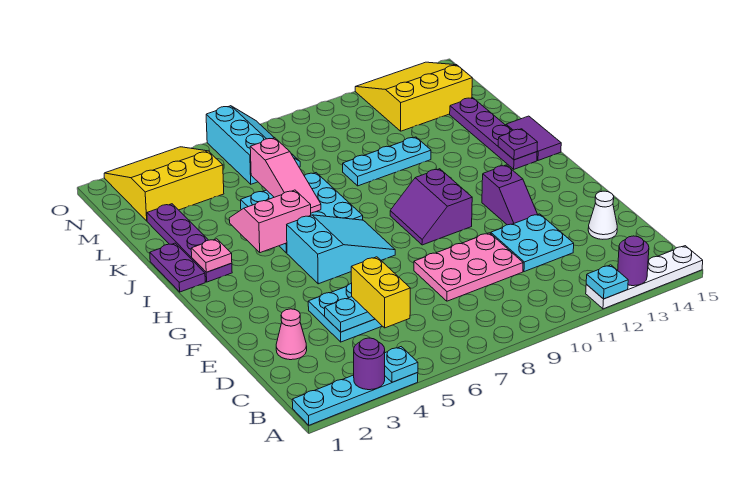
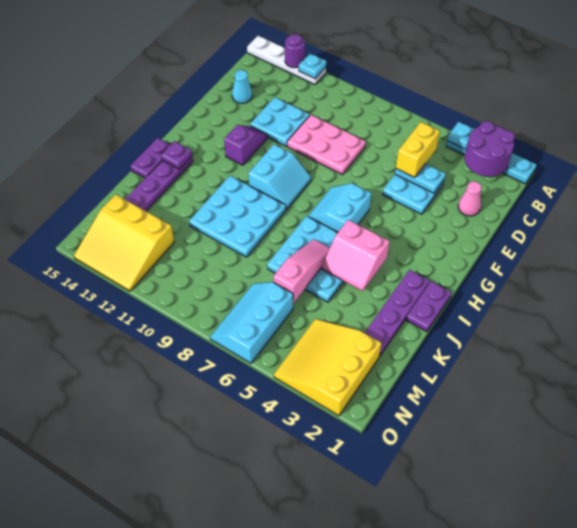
purple round brick A3 level 2 -> purple round brick A2:B3 level 2
white cone D14 level 1 -> cyan cone D14 level 1
cyan slope G5:H7 level 1 top 5 -> cyan slope G6:H7 level 1 top 6
purple slope G9:H10 level 1 top 10 -> cyan slope G9:H10 level 1 top 10
pink plate I2 level 2 -> none
purple tile I15:J15 level 1 -> purple plate I15:J15 level 1
cyan plate K9:K11 level 1 -> cyan plate I9:K11 level 1
yellow slope M2:O4 level 1 top M -> yellow slope M2:O4 level 1 top 2

